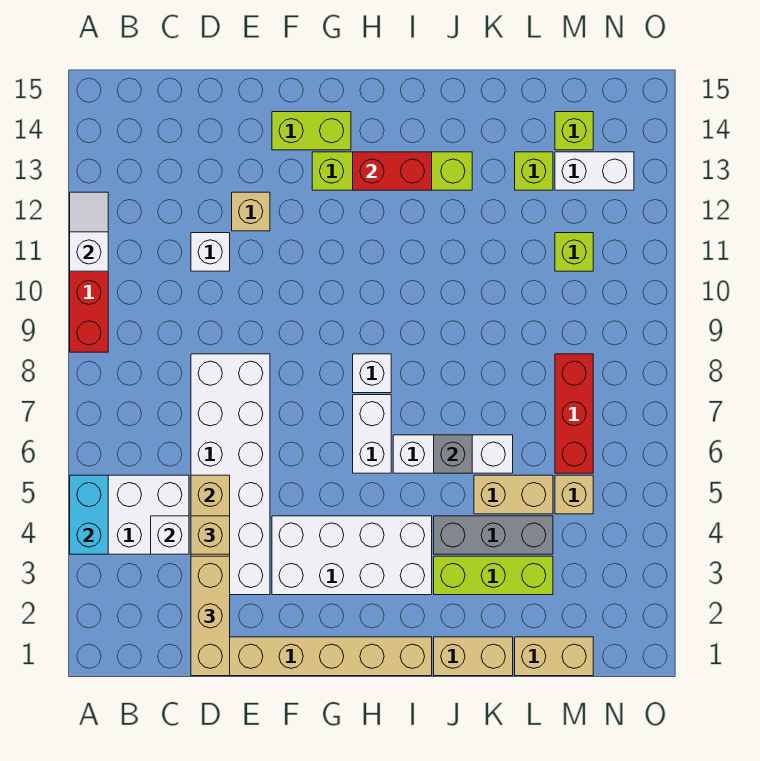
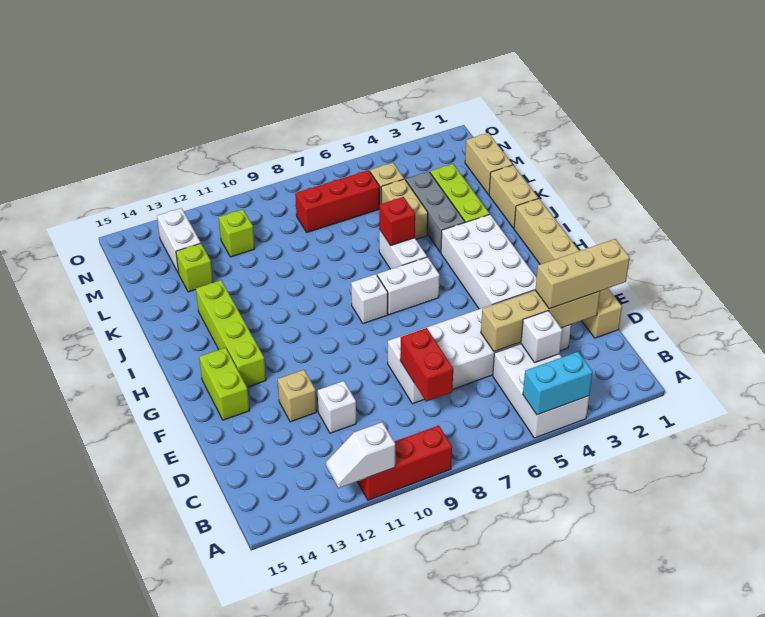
tan brick D4 level 3 -> none
red brick H13:I13 level 2 -> red brick C8:D8 level 2
white brick I6:K6 level 1 -> white brick I6:J6 level 1
grey brick J6 level 2 -> red brick J6 level 2
lime brick M14 level 1 -> none

